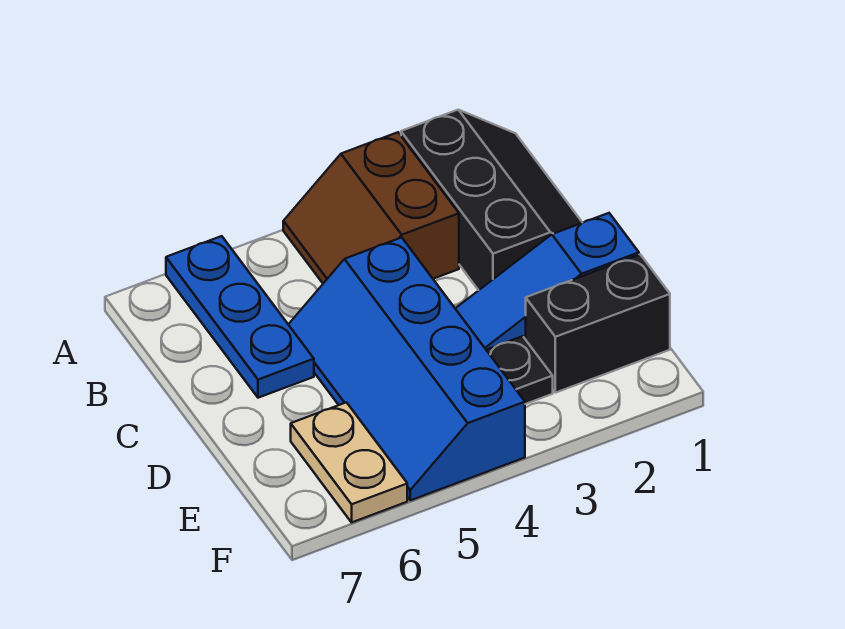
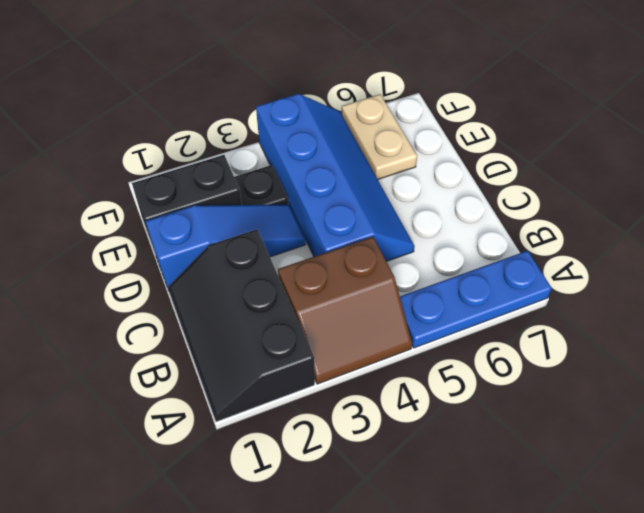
brown slope A3:B4 level 1 top 3 -> brown slope A3:B4 level 1 top B
blue plate A6:C6 level 1 -> blue plate A5:A7 level 1

